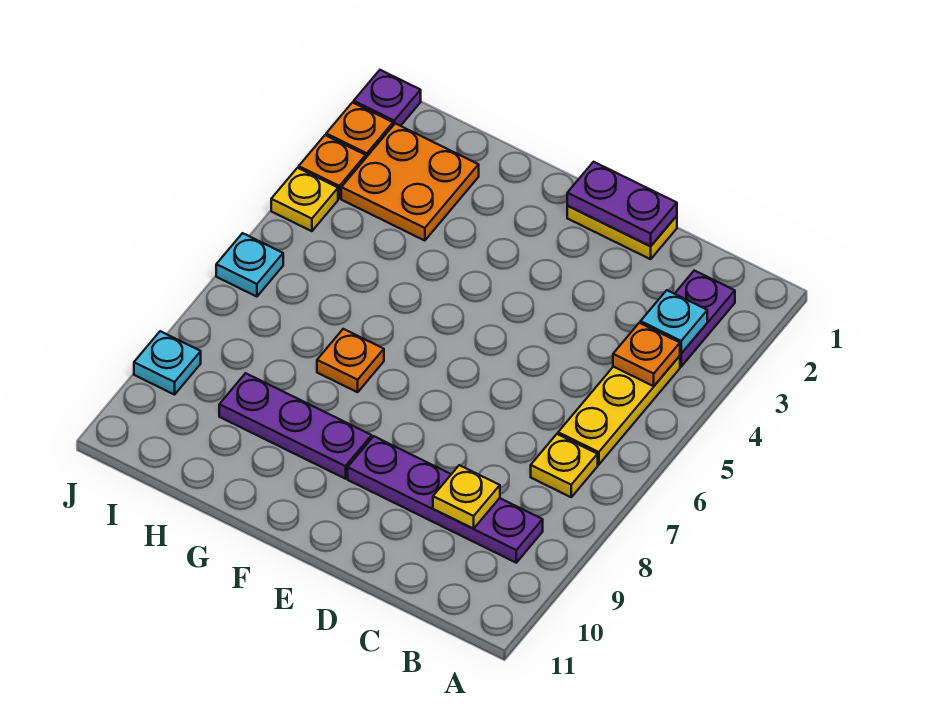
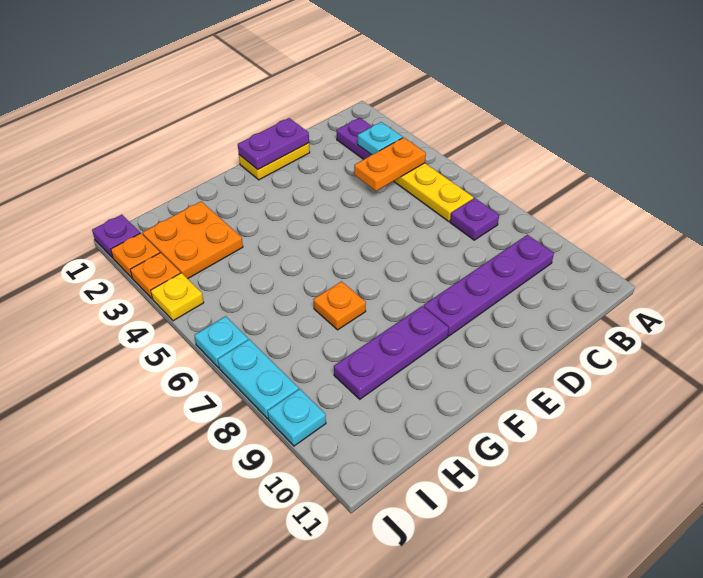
orange plate B4 level 2 -> orange plate B4:C4 level 2
yellow plate B7 level 1 -> purple plate B7 level 1
yellow plate C9 level 2 -> none
none -> cyan plate J7:J8 level 1

